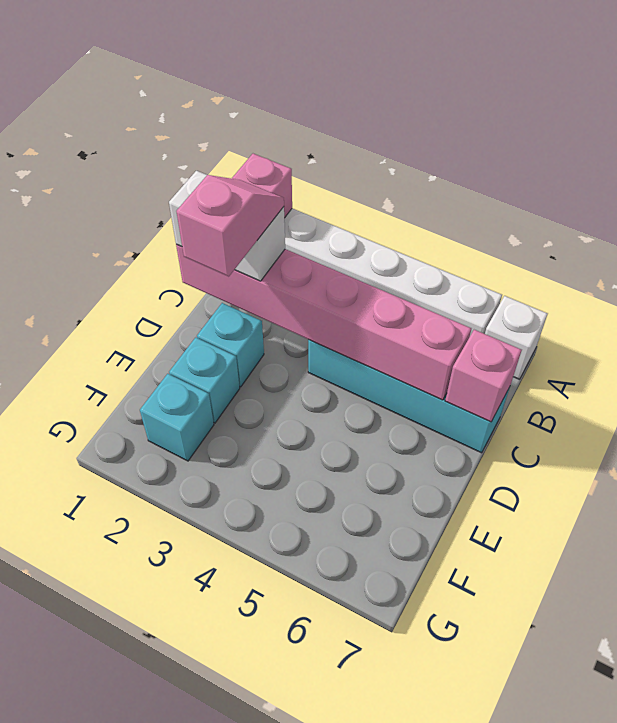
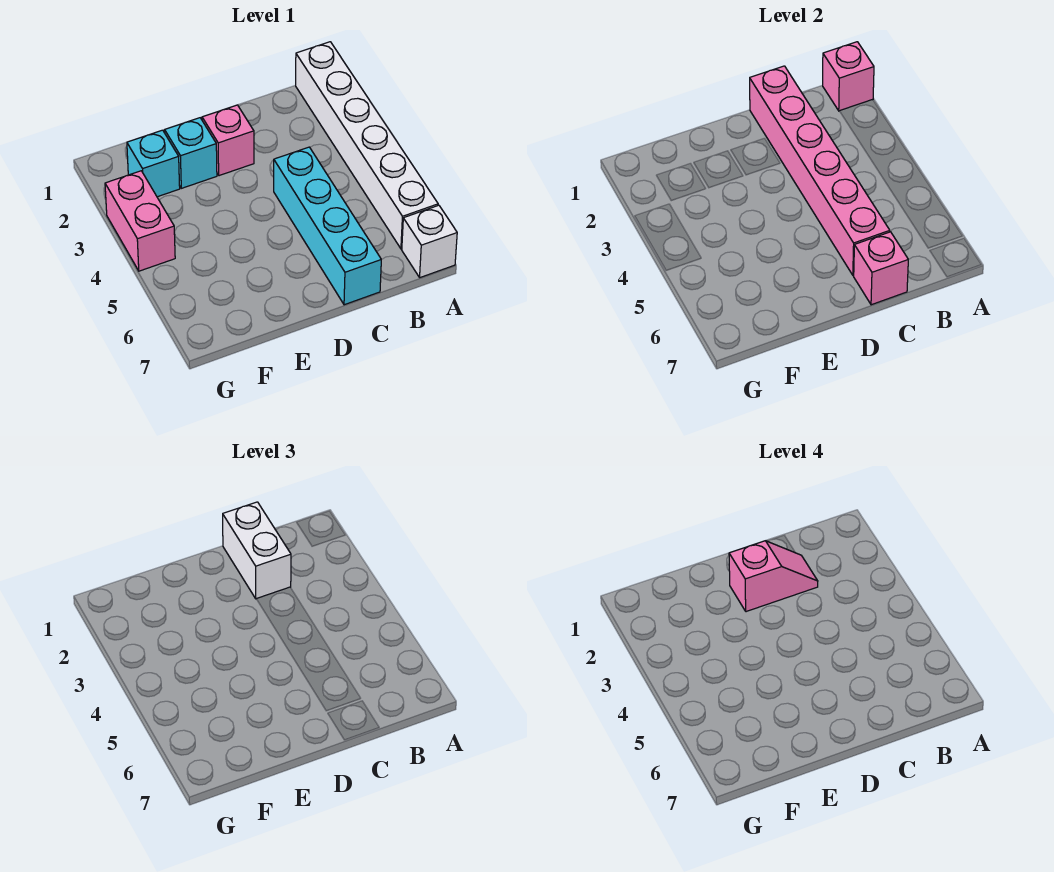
cyan brick D2 level 1 -> pink brick D2 level 1
none -> pink brick G3:G4 level 1

